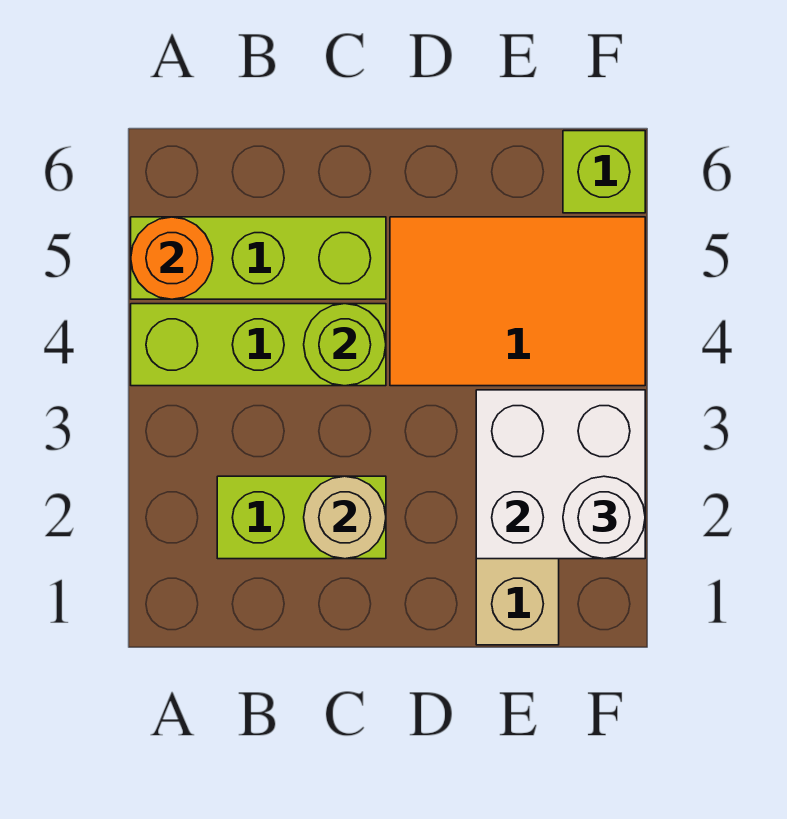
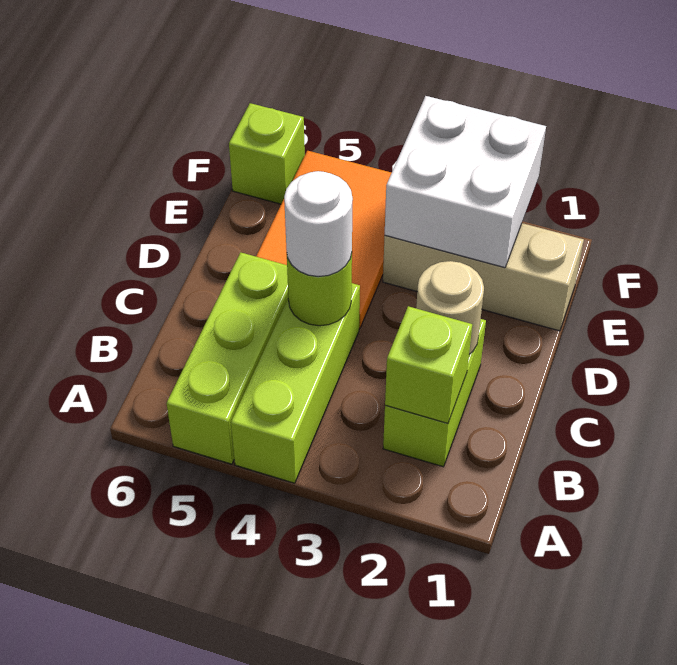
orange round brick A5 level 2 -> none
none -> lime brick B2 level 2
white round brick F2 level 3 -> white round brick C4 level 3

